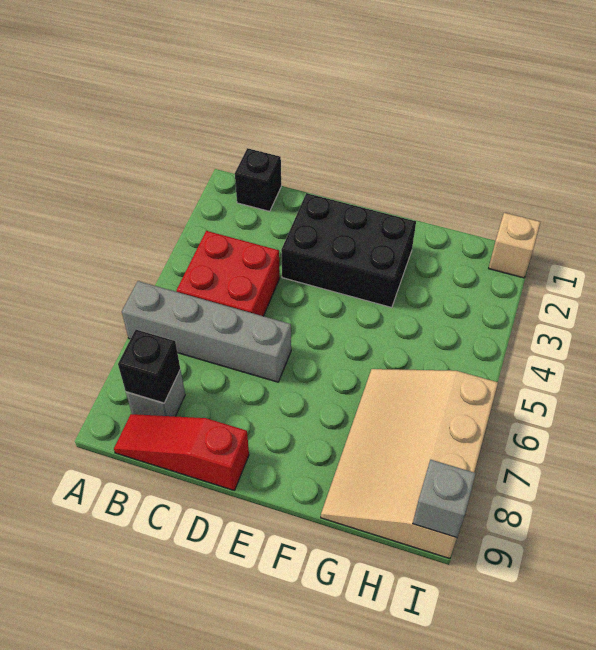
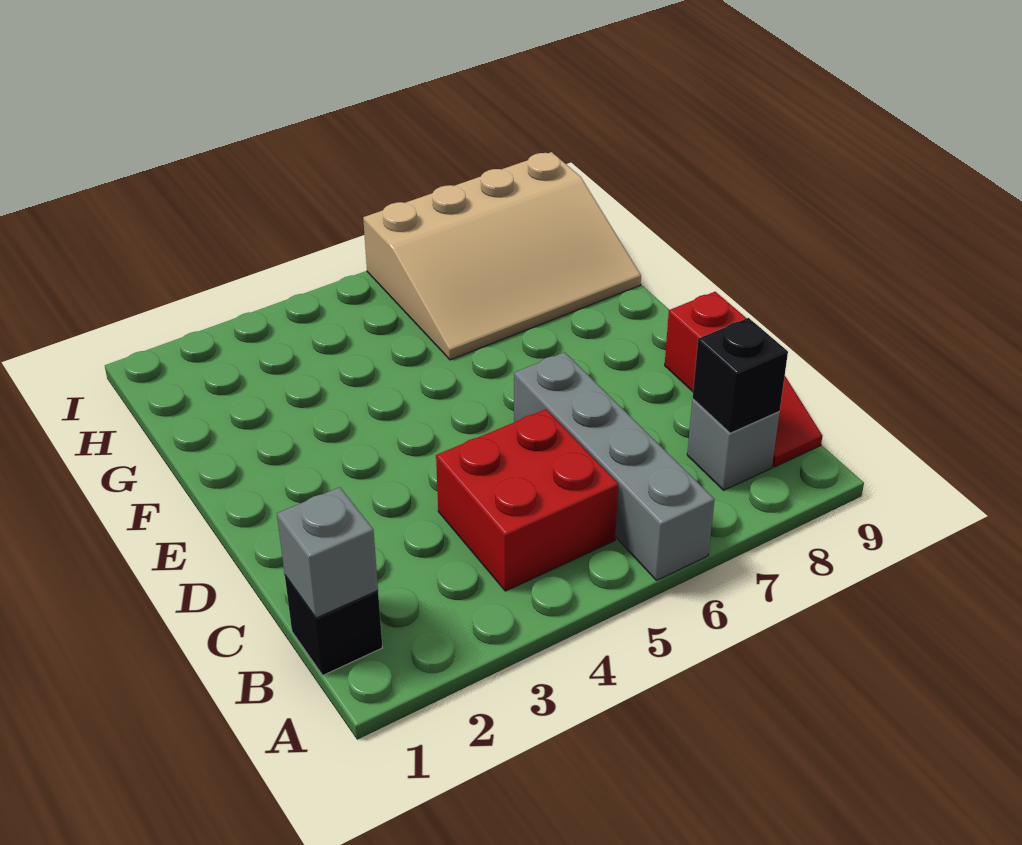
black brick D2:F3 level 1 -> none
tan brick I1 level 1 -> none
grey brick I9 level 2 -> grey brick B1 level 2

